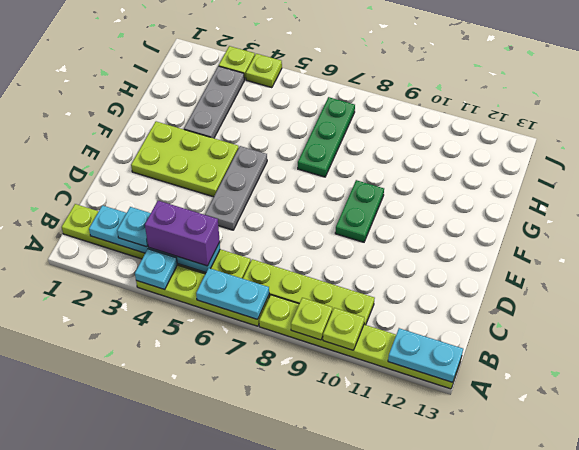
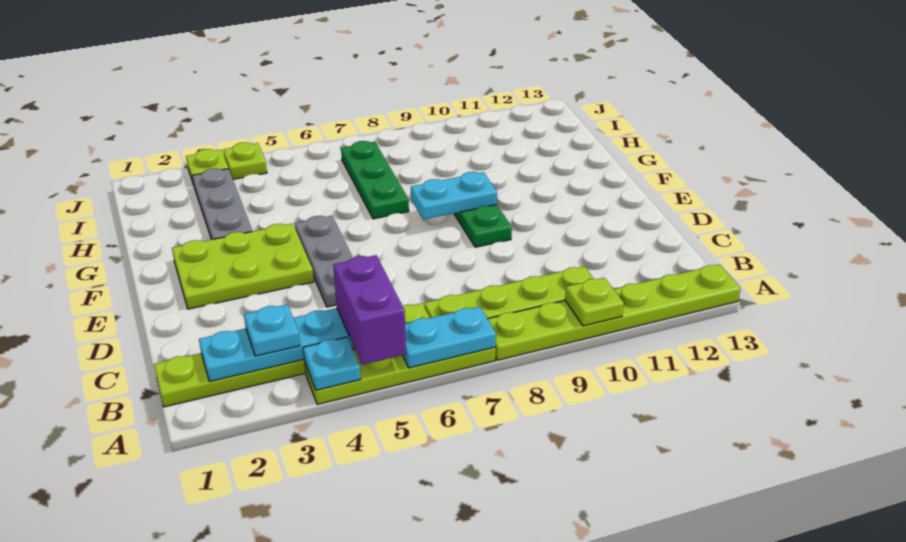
lime plate A9 level 2 -> none
cyan plate A12:A13 level 2 -> cyan plate F8:F9 level 2
purple brick B4:B5 level 3 -> purple brick A5:B5 level 3

